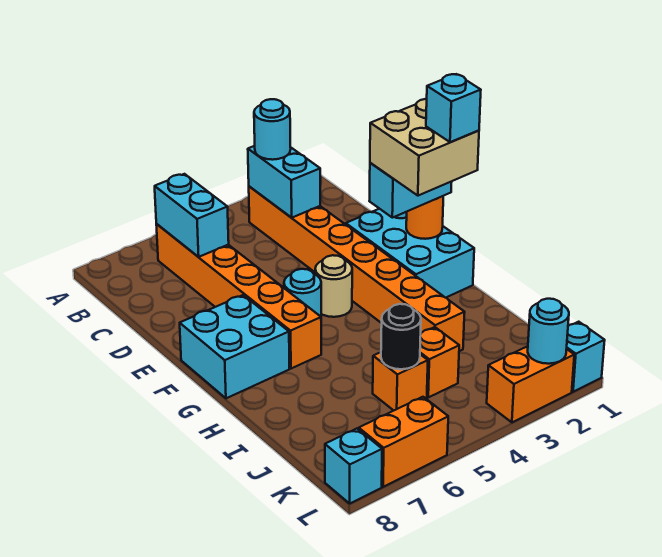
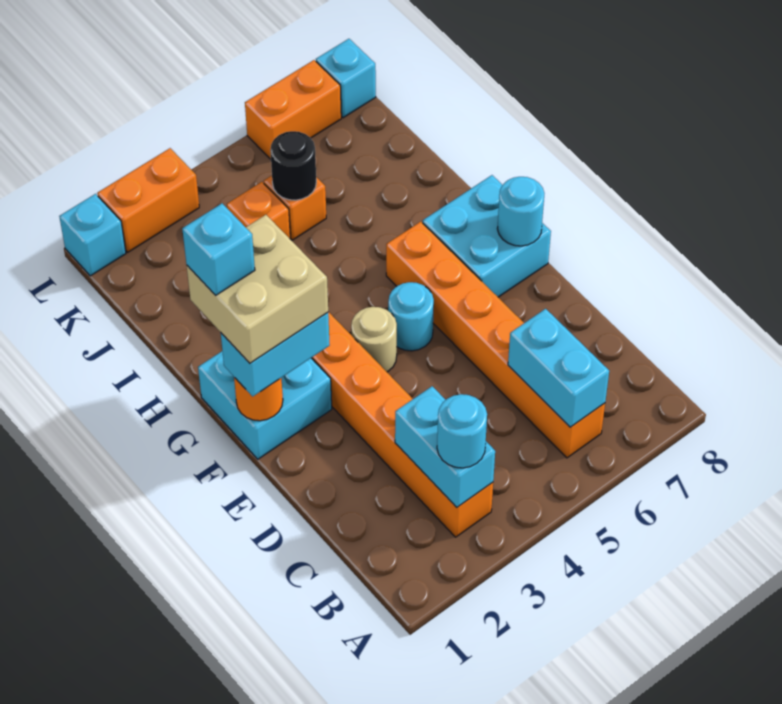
cyan brick E1:G2 level 1 -> cyan brick F1:G2 level 1
cyan round brick L2 level 2 -> cyan round brick F8 level 2

